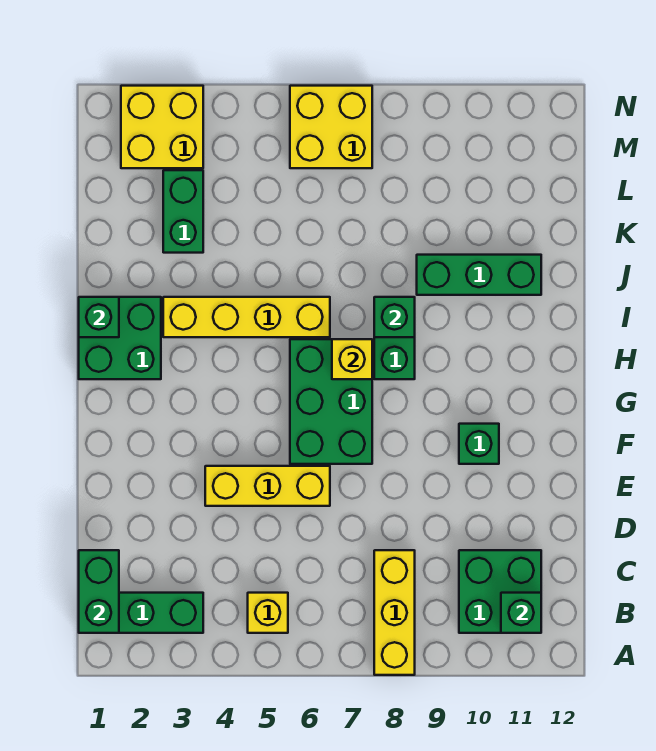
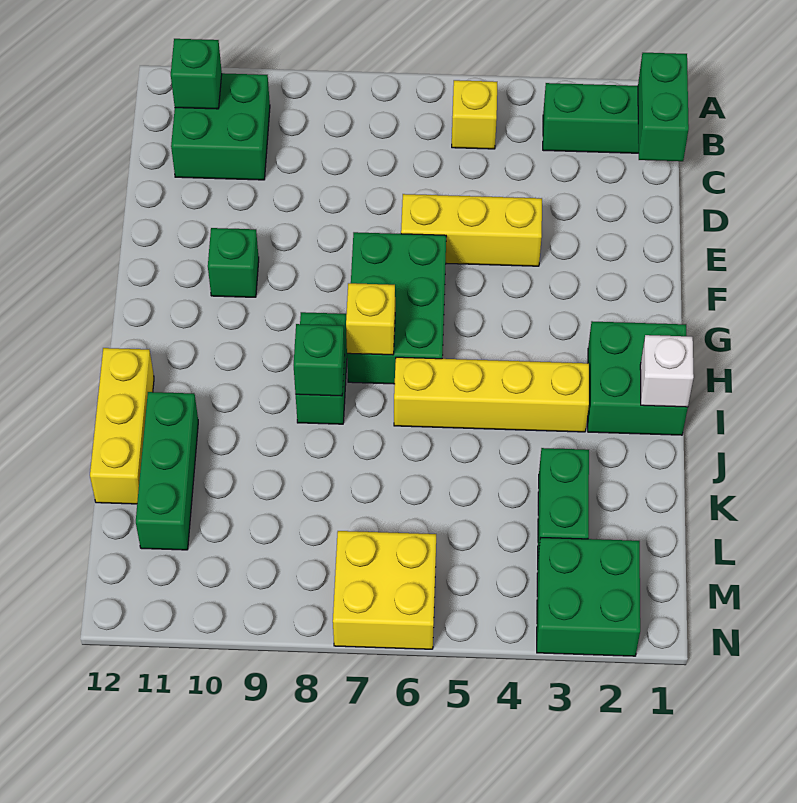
yellow brick A8:C8 level 1 -> yellow brick I12:K12 level 1
green brick I1 level 2 -> white brick I1 level 2
green brick J9:J11 level 1 -> green brick J11:L11 level 1
yellow brick M2:N3 level 1 -> green brick M2:N3 level 1

